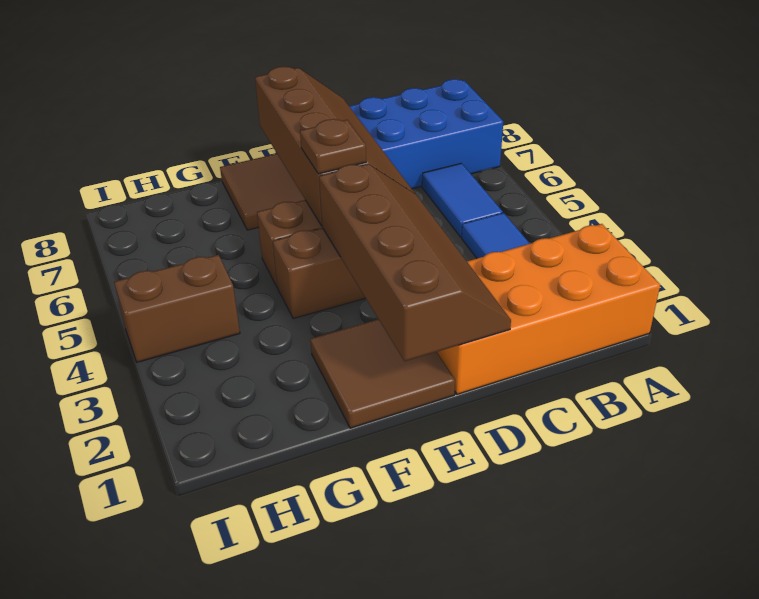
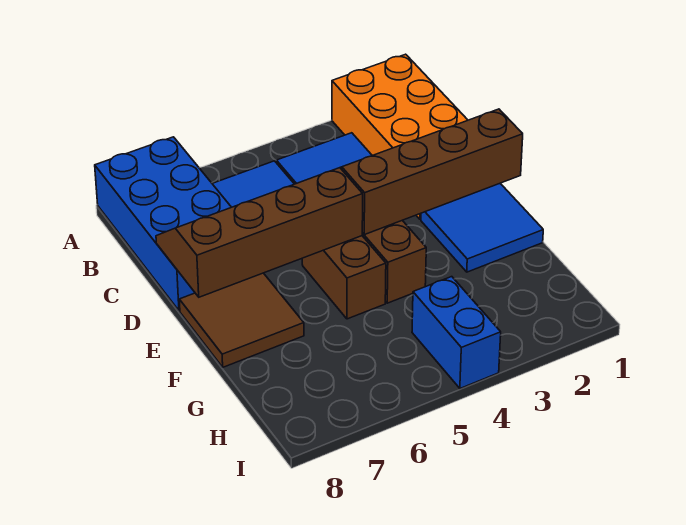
brown tile E1:F2 level 1 -> blue tile E1:F2 level 1
brown plate E5 level 3 -> none
brown brick H4:I4 level 1 -> blue brick H4:I4 level 1

